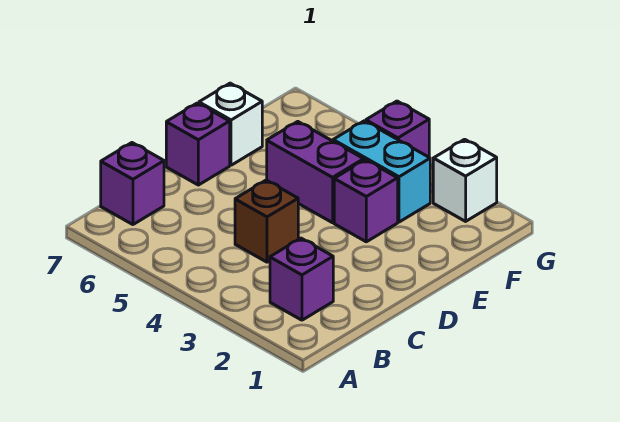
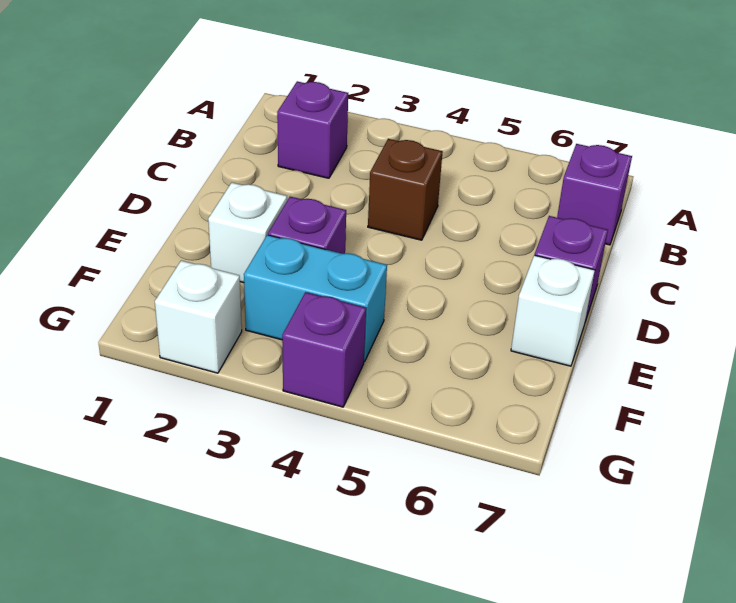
none -> white brick E2 level 1
purple brick E4:E5 level 1 -> none

